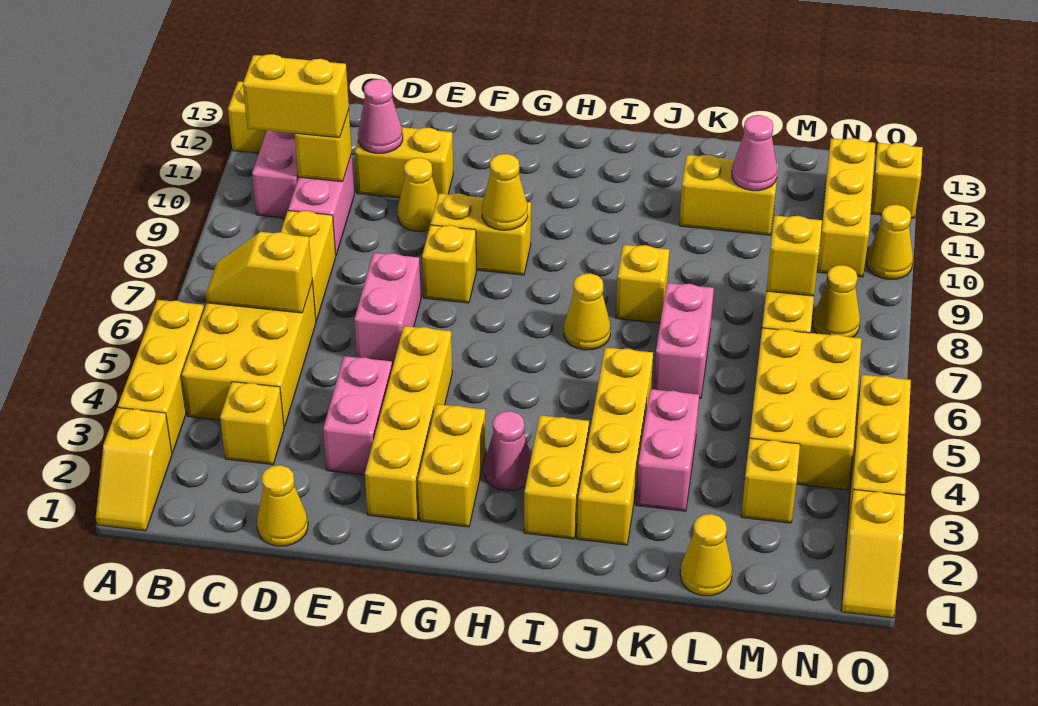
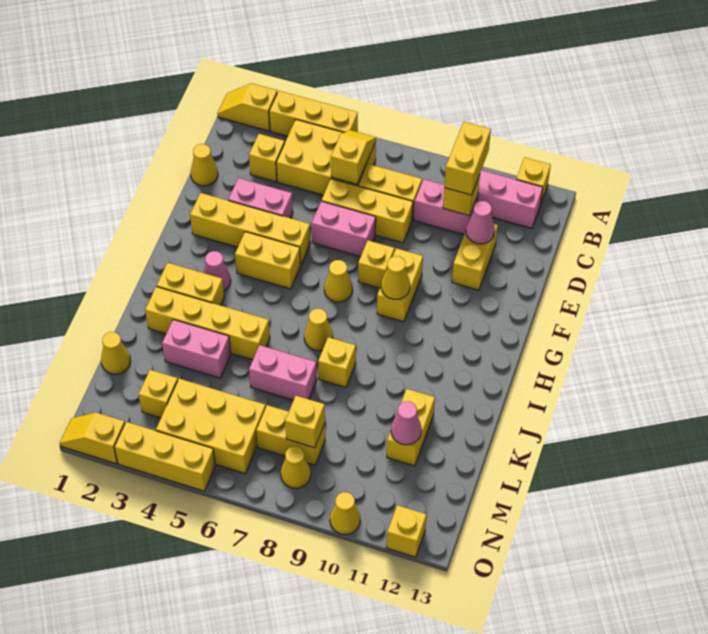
yellow cone E10 level 1 -> yellow cone G7 level 1
yellow brick G2:G3 level 1 -> yellow brick G4:G5 level 1
yellow brick N10:N12 level 1 -> yellow brick D6:D8 level 1

